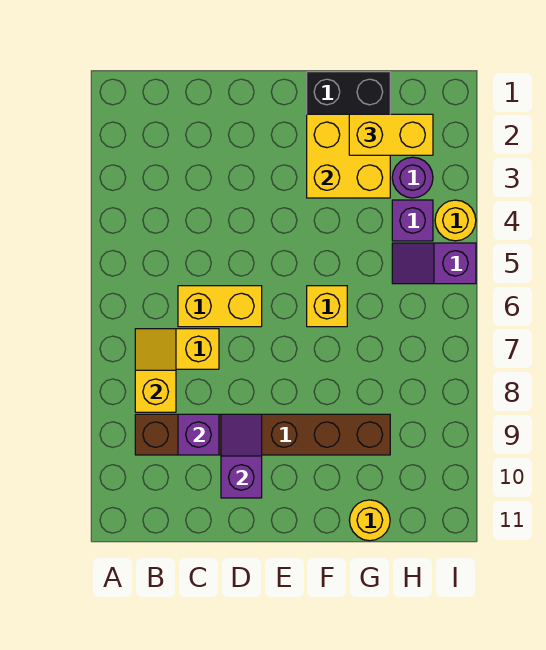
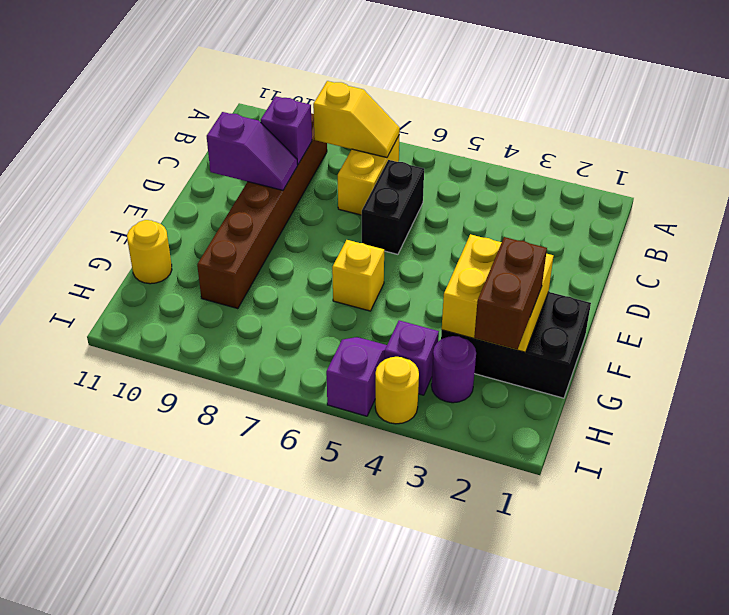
yellow brick C6:D6 level 1 -> black brick C6:D6 level 1
yellow brick G2:H2 level 3 -> brown brick G2:H2 level 3

